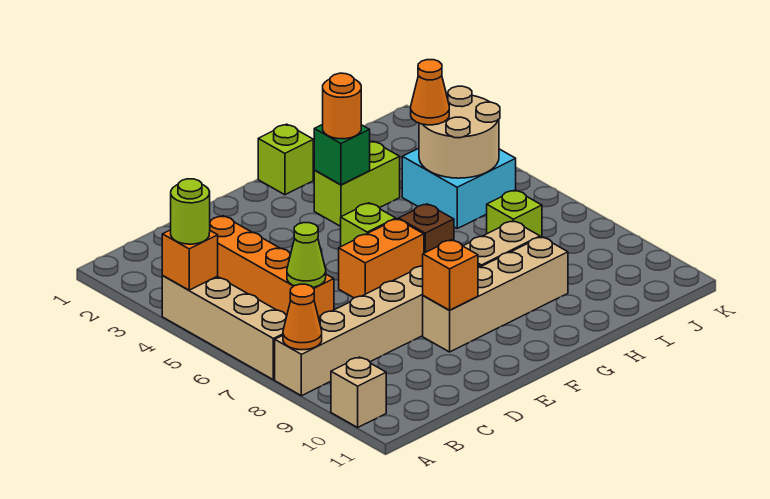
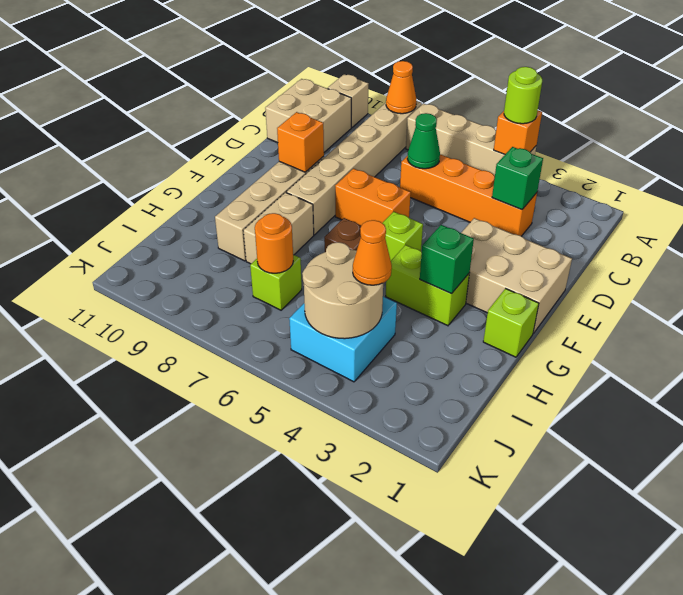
none -> tan brick B10:C11 level 1
none -> green brick C3 level 2
lime cone C6 level 2 -> green cone C6 level 2
none -> tan brick E1:F3 level 1
orange brick E6:F6 level 1 -> orange brick E6:E7 level 1
lime brick G3:H3 level 1 -> lime brick G3:G4 level 1
orange round brick G3 level 3 -> orange round brick I7 level 2

